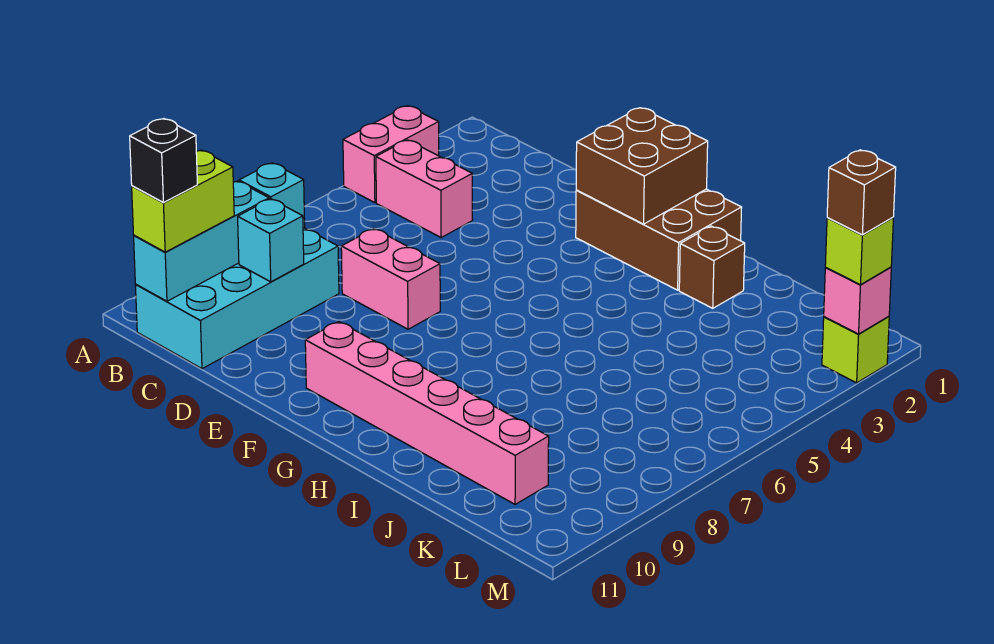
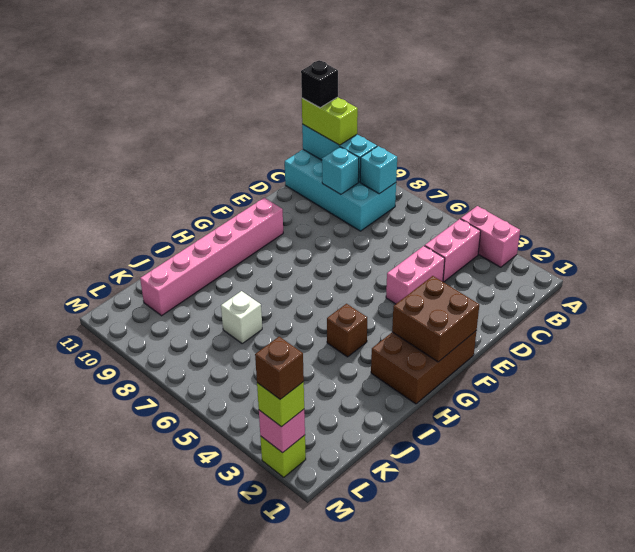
pink brick D7:E7 level 1 -> pink brick D4:E4 level 1
brown brick I2 level 1 -> brown brick H4 level 1
none -> white brick J7 level 1

